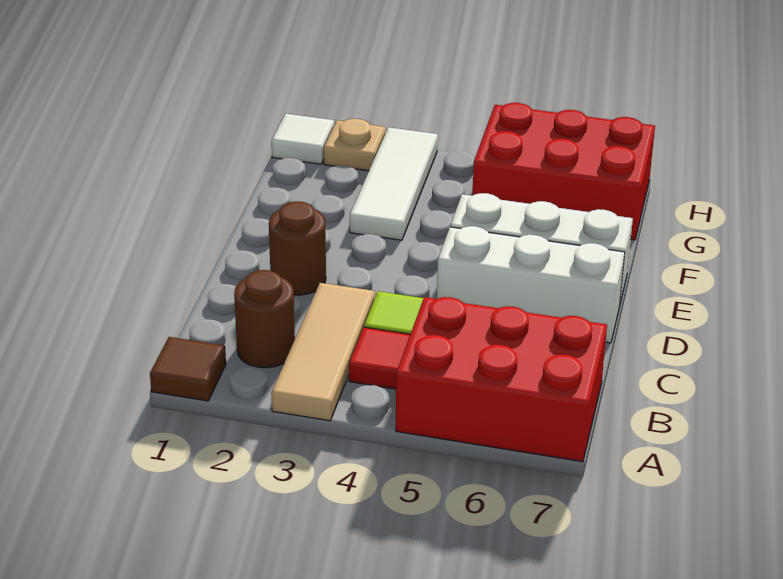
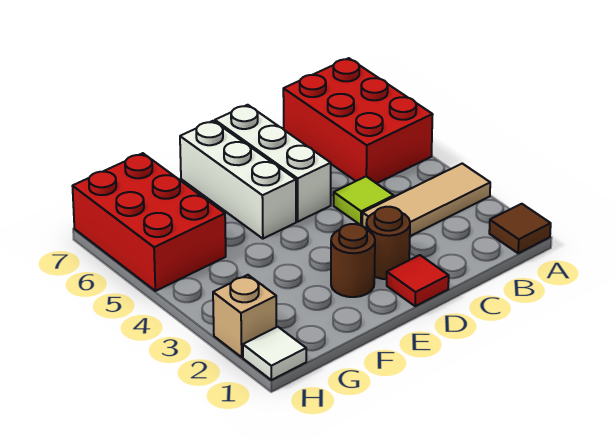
brown round brick B2 level 1 -> brown round brick E2 level 1
red tile B4 level 1 -> red tile D1 level 1
white tile F3:H3 level 1 -> none
tan plate H2 level 1 -> tan brick H2 level 1

